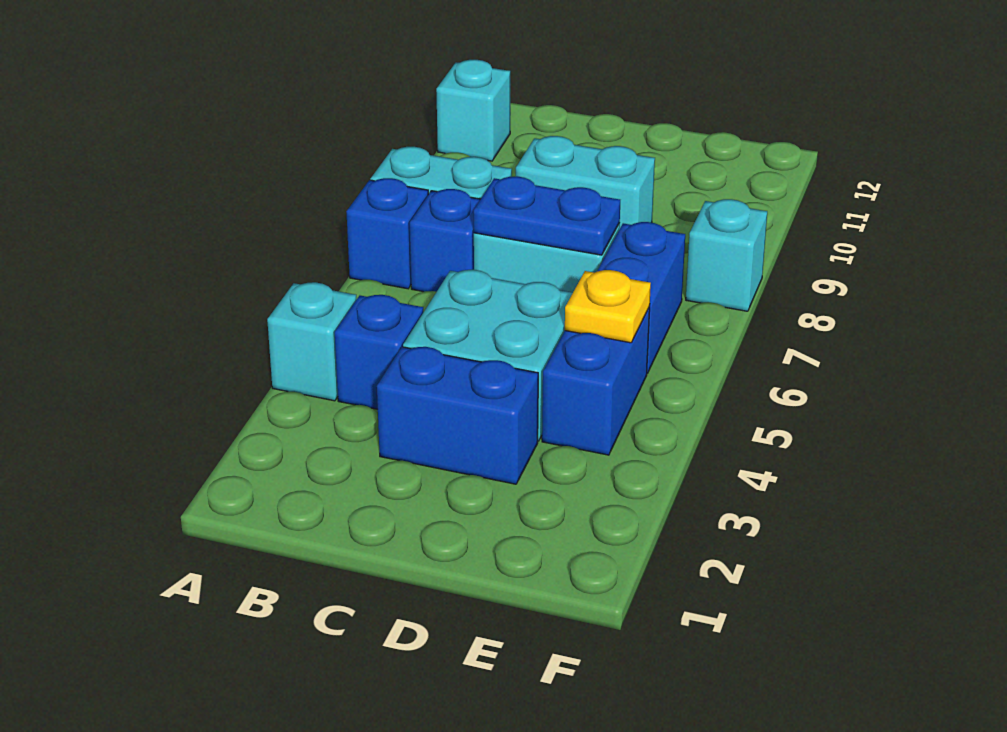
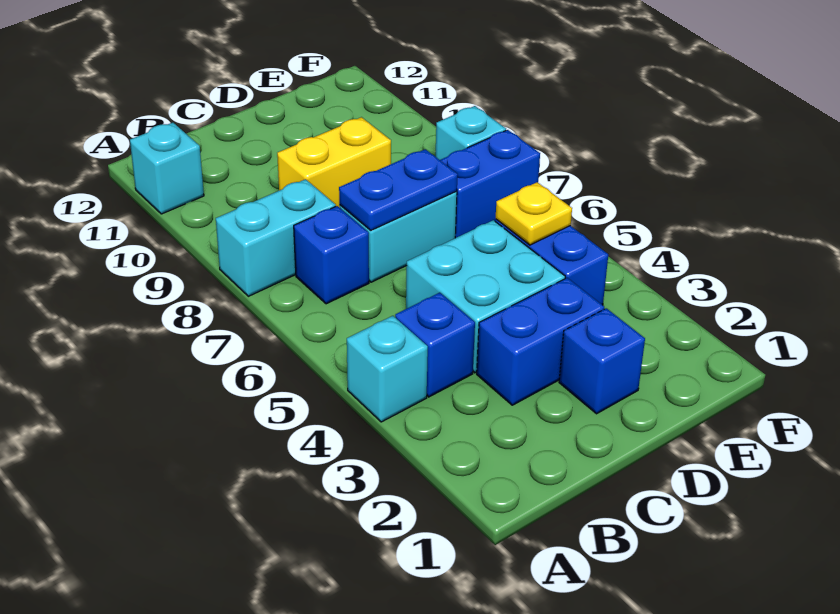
blue brick A7 level 1 -> blue brick D2 level 1
cyan brick C9:D9 level 1 -> yellow brick C9:D9 level 1
blue brick E6:E7 level 1 -> blue brick E7:F7 level 1

